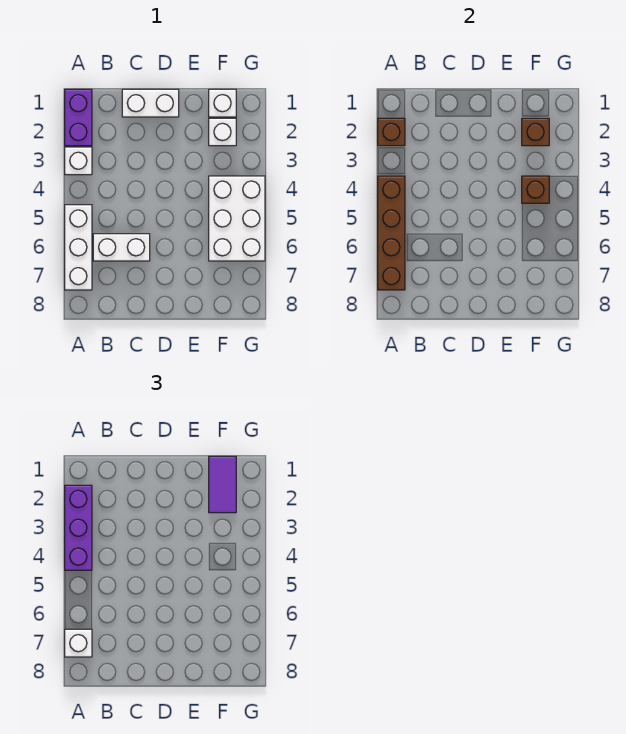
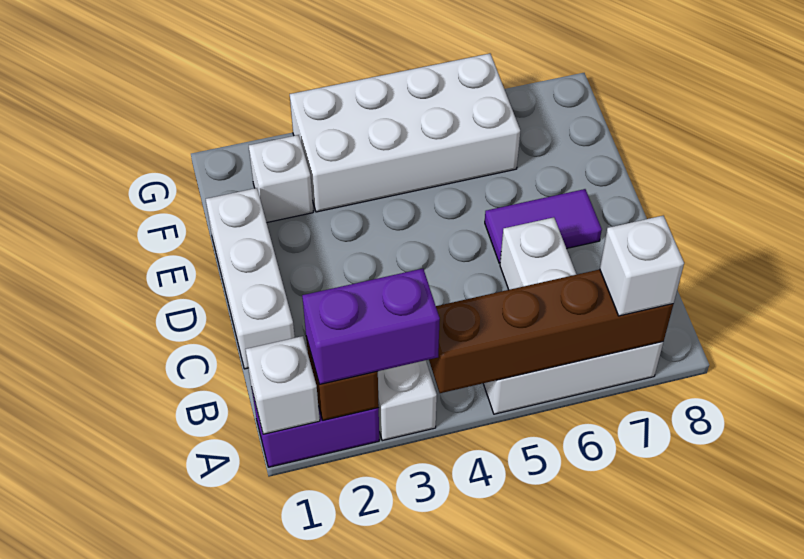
purple brick A2:A4 level 3 -> purple brick A2:A3 level 3
white brick C1:D1 level 1 -> white brick C1:E1 level 1
white brick F1 level 1 -> white brick A1 level 2
purple tile F1:F2 level 3 -> purple tile D6:D7 level 1
brown brick F2 level 2 -> none
white brick F4:G6 level 1 -> white brick F3:G6 level 1
brown brick F4 level 2 -> none

